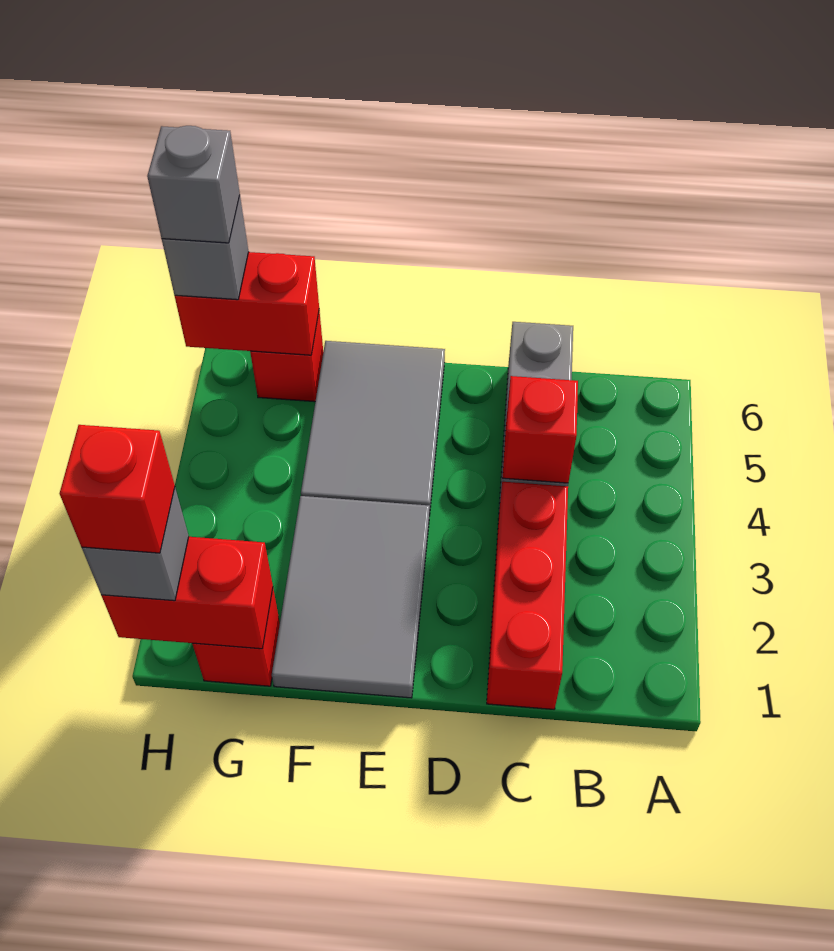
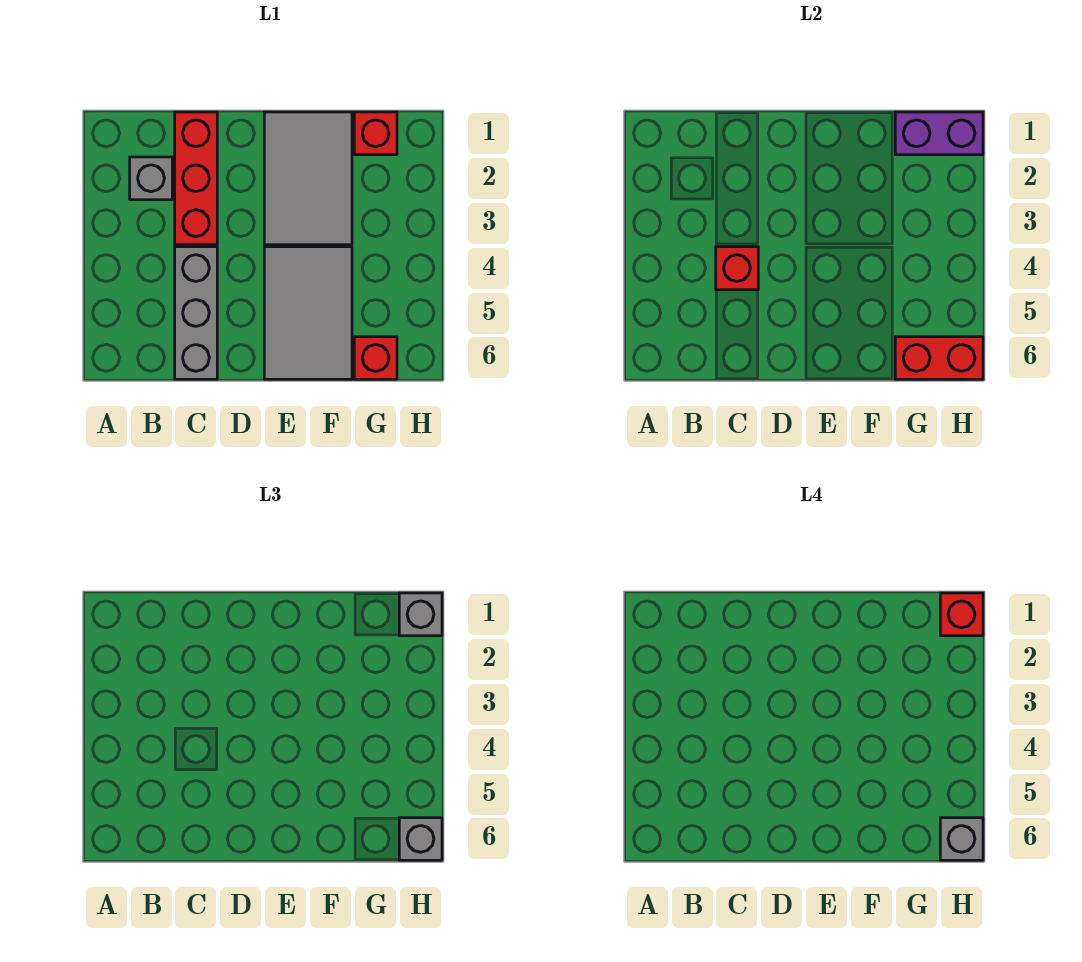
none -> grey brick B2 level 1
red brick G1:H1 level 2 -> purple brick G1:H1 level 2

